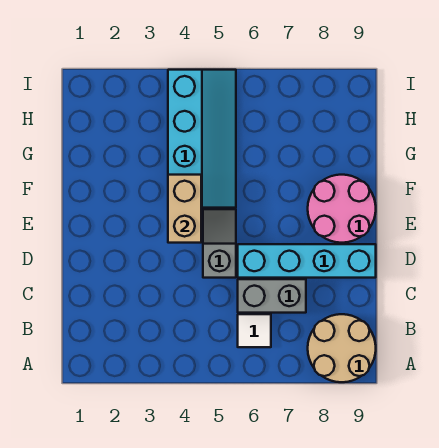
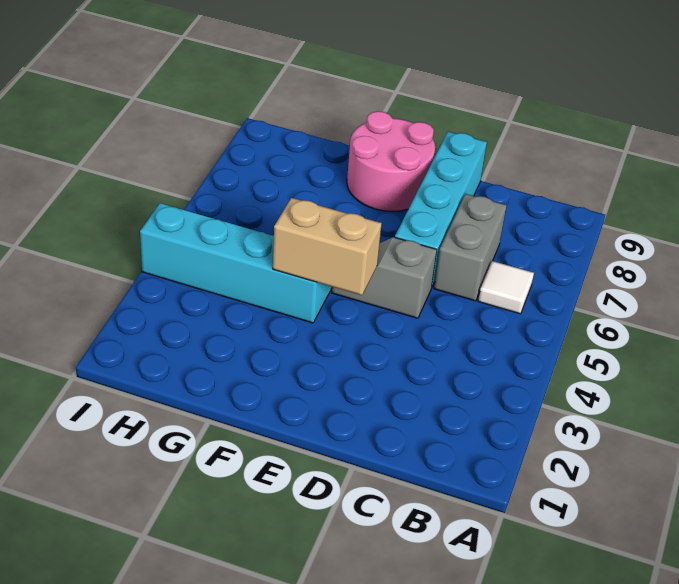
tan round brick A8:B9 level 1 -> none

